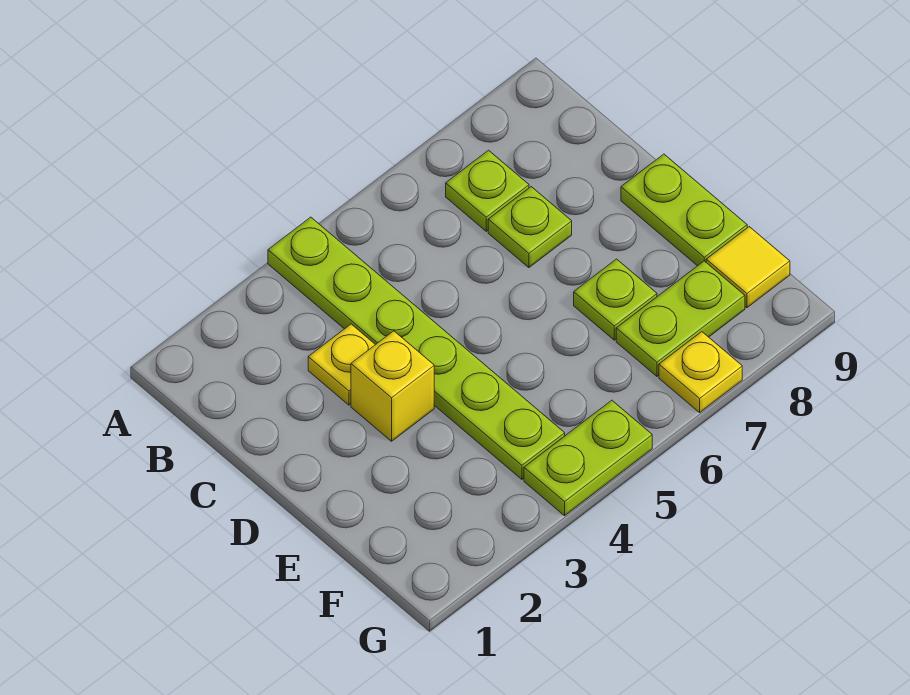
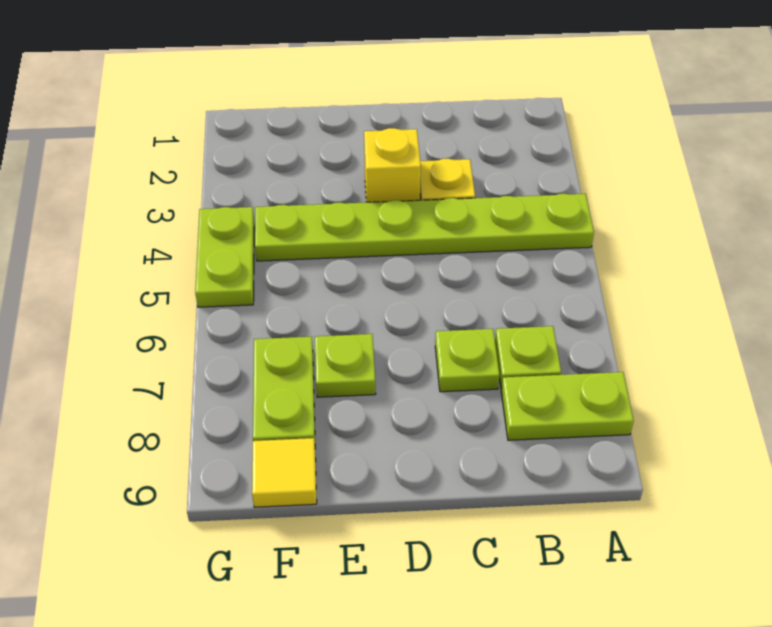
lime plate D9:E9 level 1 -> lime plate A8:B8 level 1
yellow plate G7 level 1 -> none

